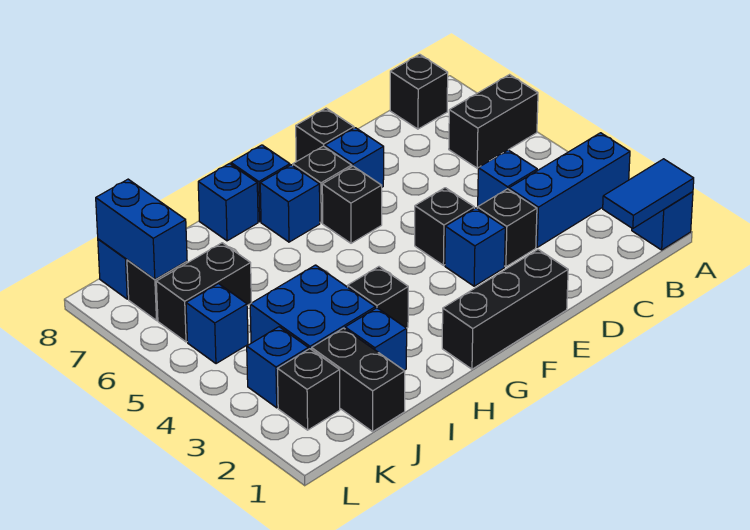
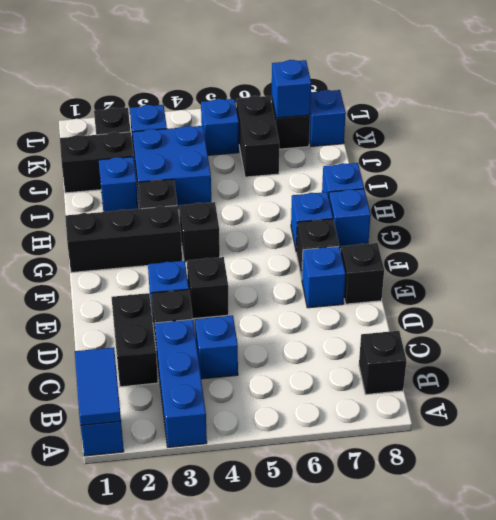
black brick A6:B6 level 1 -> black brick C2:D2 level 1
black brick E1:G1 level 1 -> black brick G1:G3 level 1
black brick F6 level 1 -> black brick G4 level 1
blue brick K7:K8 level 2 -> blue brick K7 level 2

